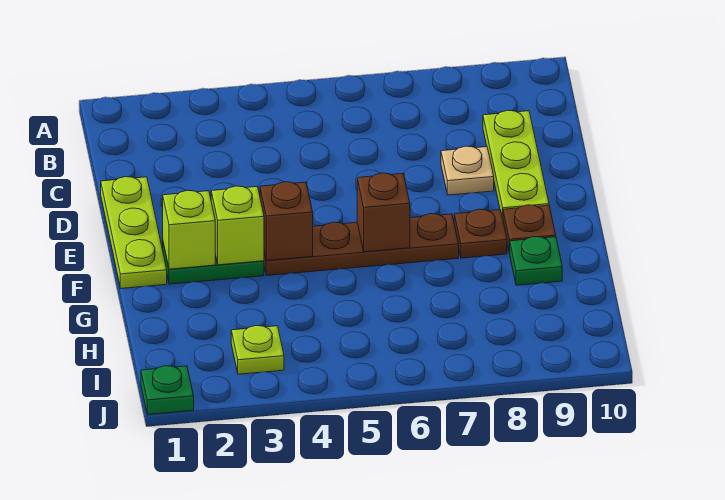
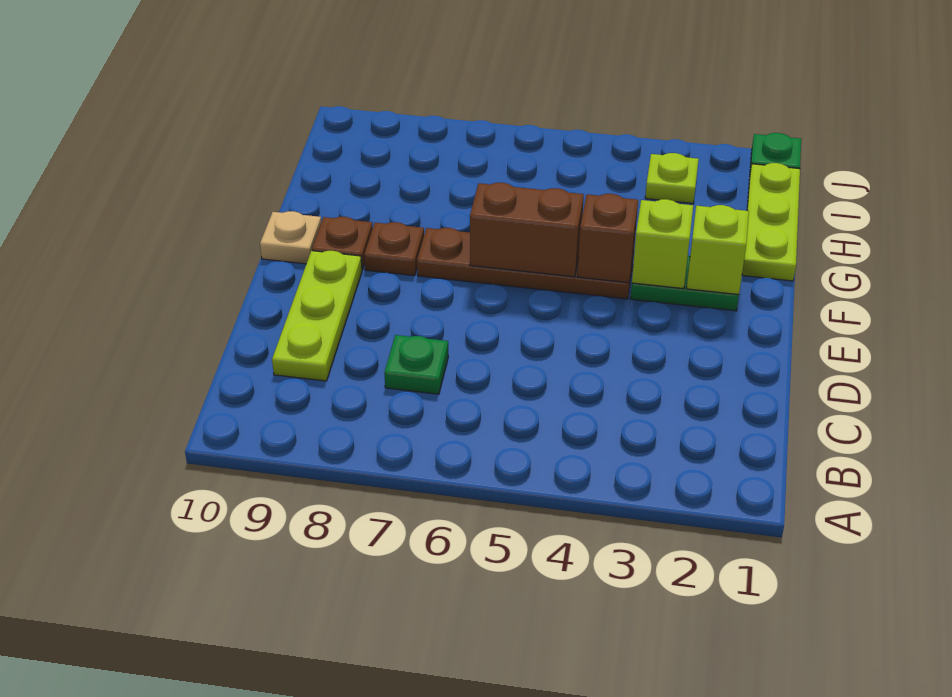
lime plate D1:F1 level 1 -> lime plate G1:I1 level 1
tan plate D8 level 1 -> tan plate F10 level 1
brown brick F6 level 2 -> brown brick F5:F6 level 2
green plate G9 level 1 -> green plate C7 level 1

